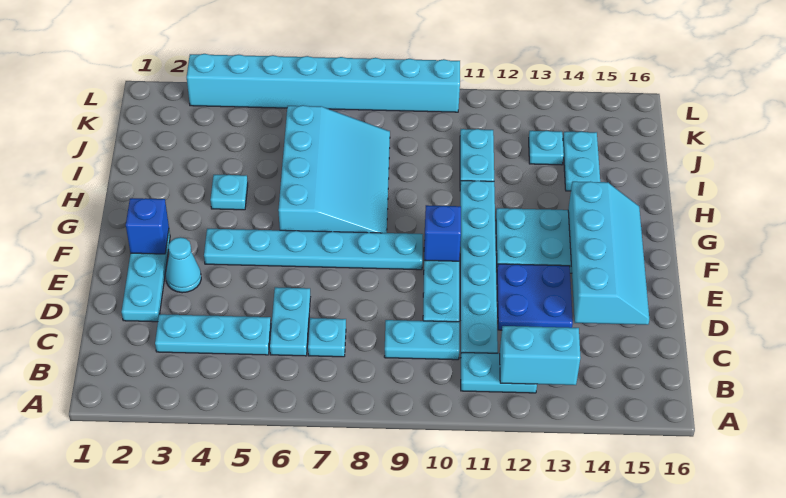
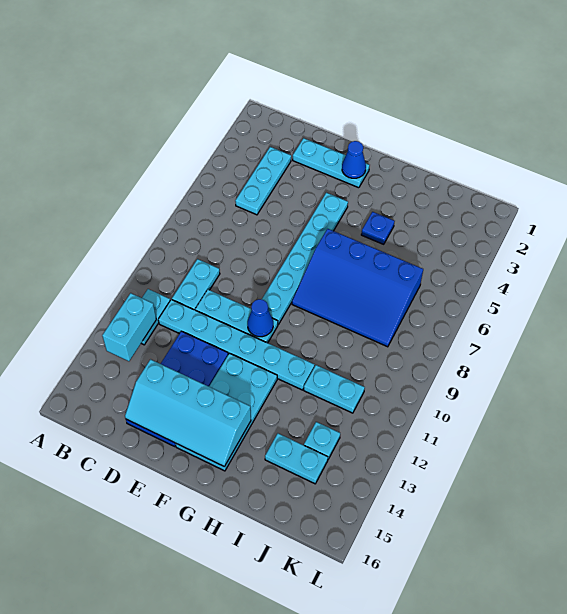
cyan plate C6:D6 level 1 -> none
cyan plate C7 level 1 -> none
blue plate D12:E13 level 1 -> blue plate D12:E15 level 1
cyan cone E3 level 1 -> none
blue brick F2 level 2 -> blue cone F2 level 2
blue brick F10 level 2 -> blue cone F10 level 2
cyan slope G6:J8 level 1 top 6 -> blue slope G6:J8 level 1 top 6
cyan plate H4 level 1 -> blue plate H4 level 1
cyan brick L3:L10 level 1 -> none

